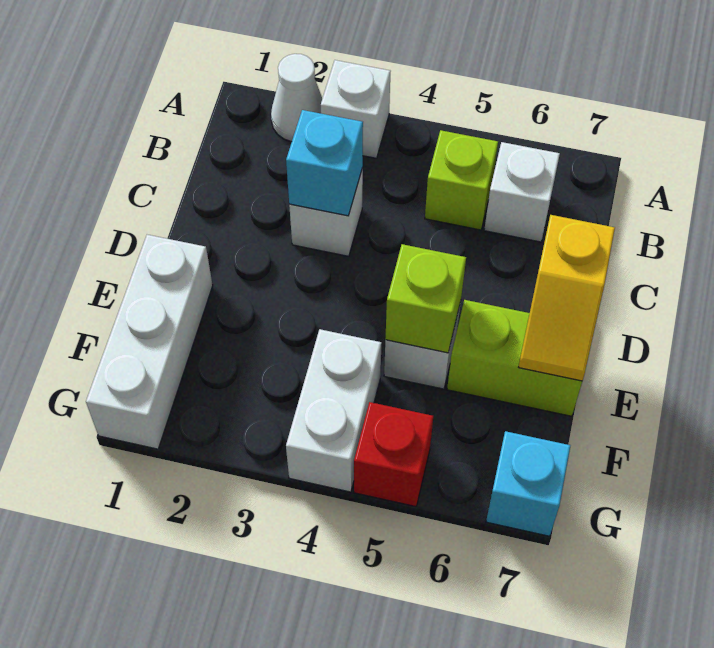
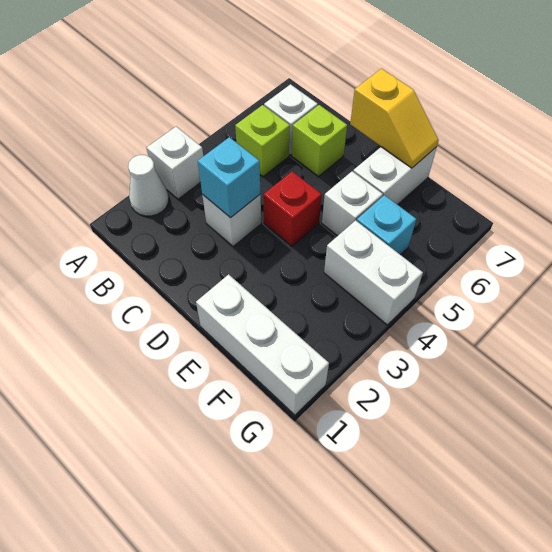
lime brick E5 level 2 -> lime brick C6 level 1
lime brick E6:E7 level 1 -> white brick E6:E7 level 1
red brick G5 level 1 -> red brick D4 level 1
cyan brick G7 level 1 -> cyan brick F5 level 1

